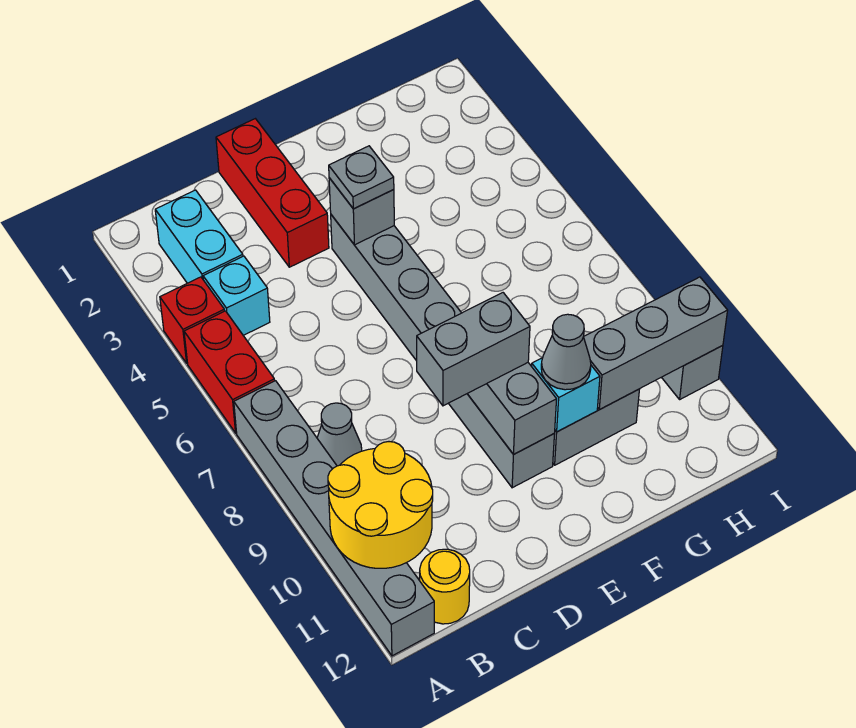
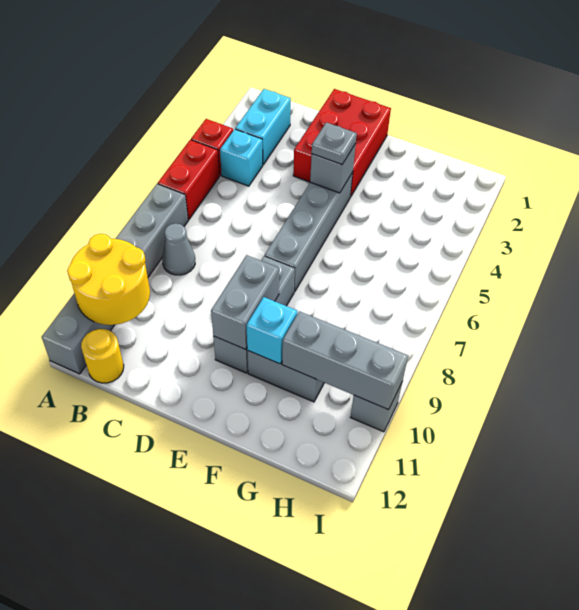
red brick D1:D3 level 1 -> red brick D1:E3 level 1
grey brick D9:E9 level 3 -> none
grey cone F10 level 3 -> none

